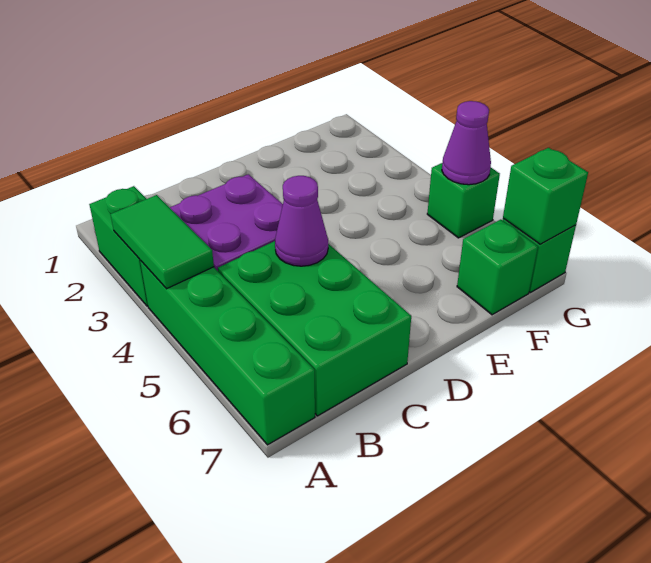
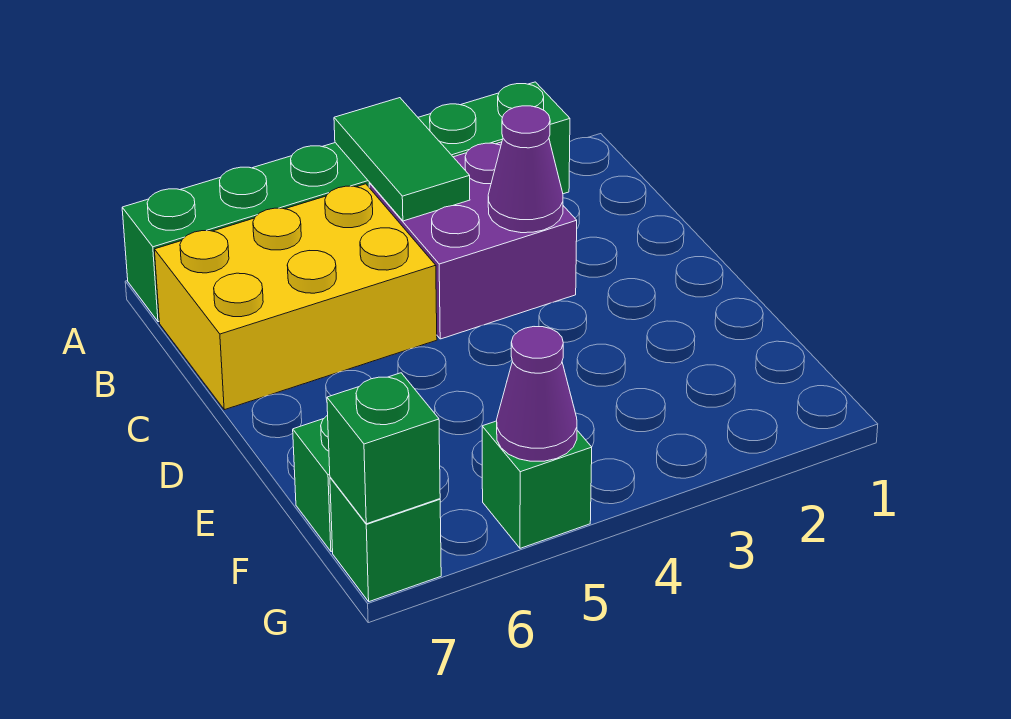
green tile A3:A4 level 2 -> green tile A4:B4 level 2
green brick B5:C7 level 1 -> yellow brick B5:C7 level 1
purple cone C5 level 2 -> purple cone C3 level 2

